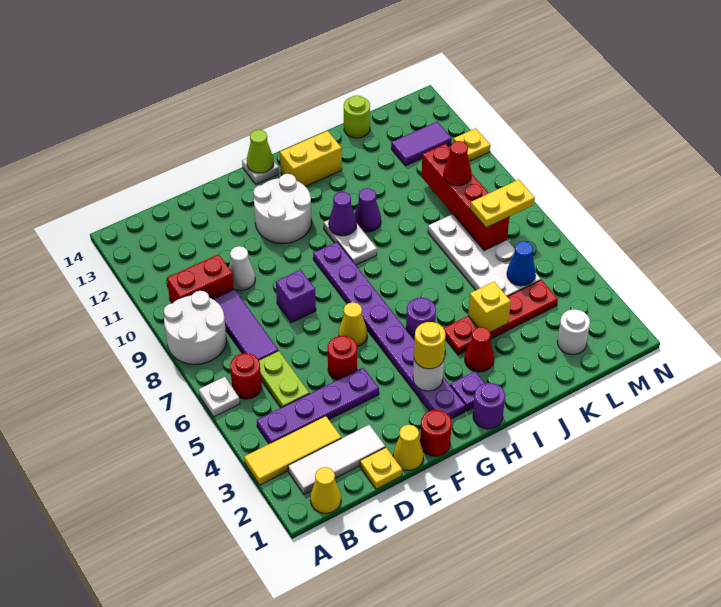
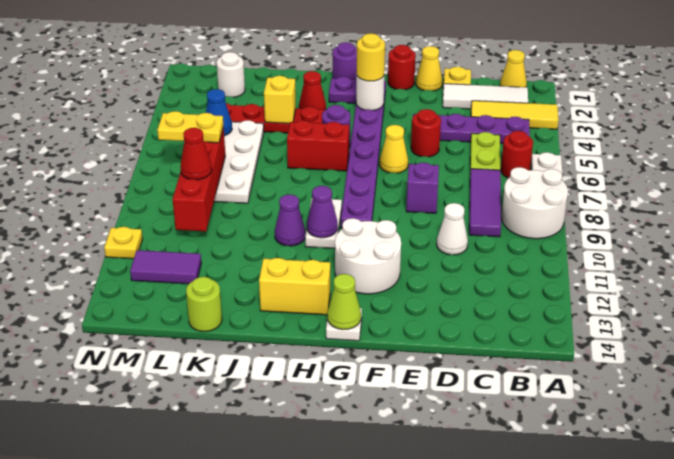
red brick B10:C10 level 1 -> red brick H6:I6 level 1

